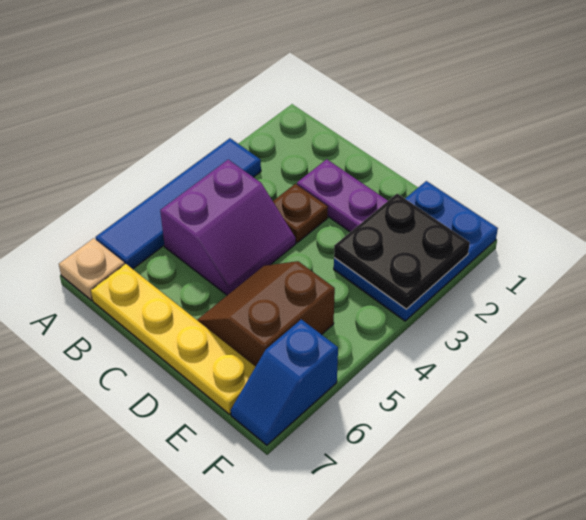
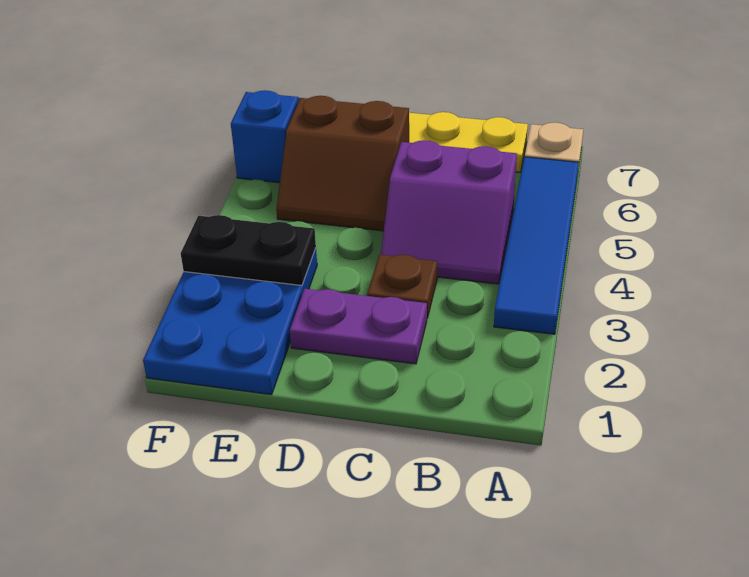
purple slope B4:C5 level 1 top B -> purple slope B4:C5 level 1 top 5
brown slope D5:E6 level 1 top E -> brown slope D5:E6 level 1 top 6
black plate E2:F3 level 2 -> black plate E3:F3 level 2

